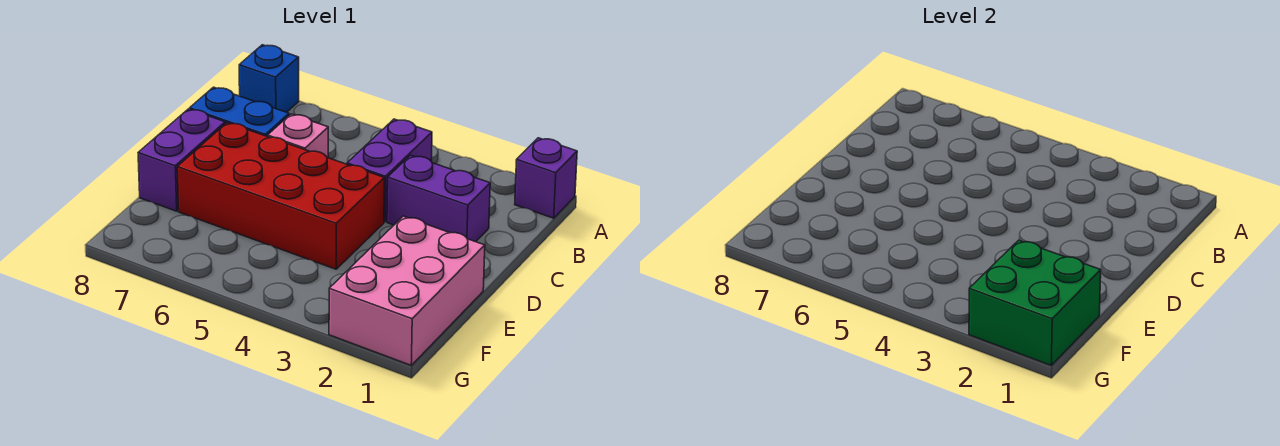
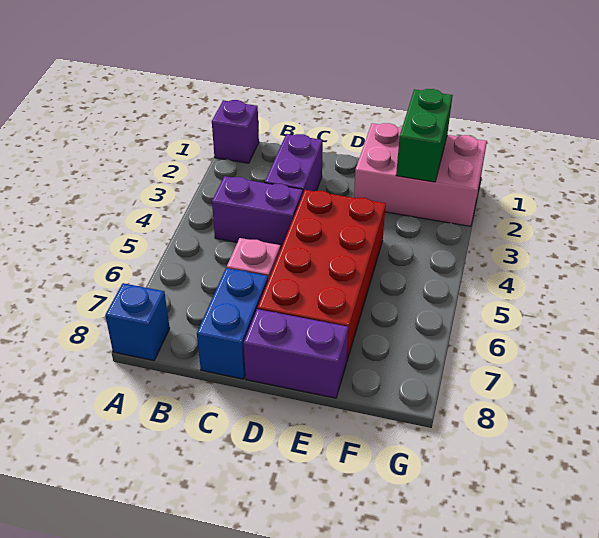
green brick F1:G2 level 2 -> green brick F1:F2 level 2

